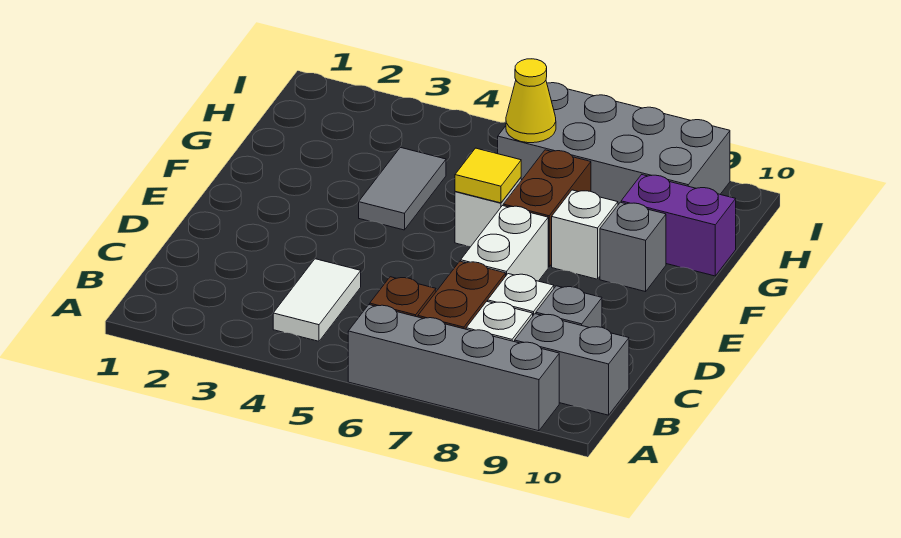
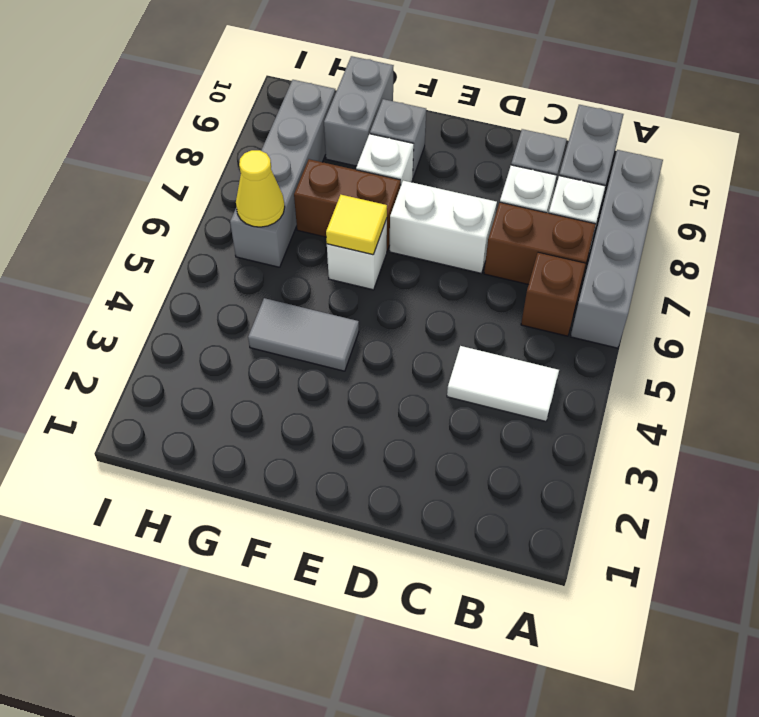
purple brick G9:G10 level 1 -> grey brick G9:G10 level 1
grey brick H6:I9 level 1 -> grey brick H6:H9 level 1

